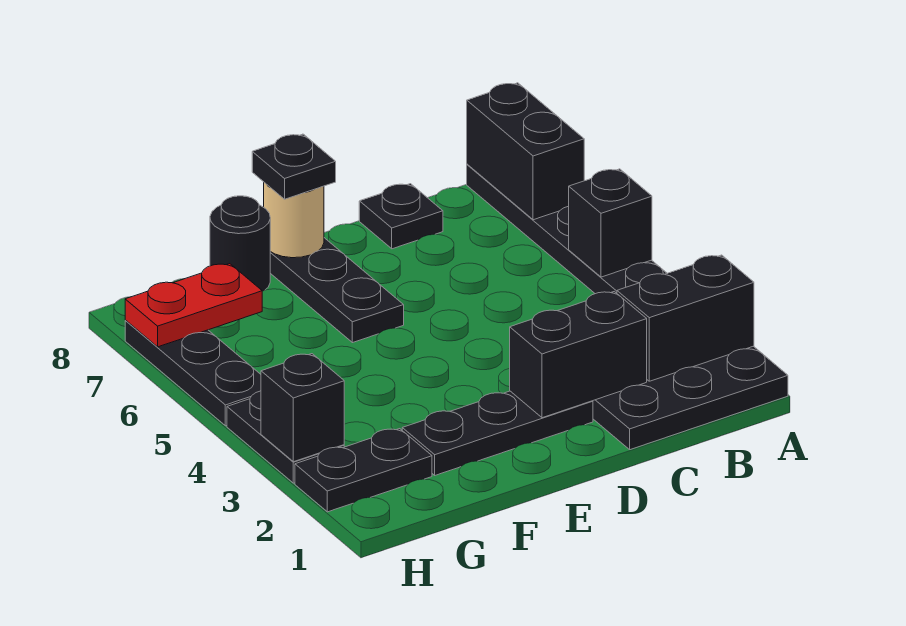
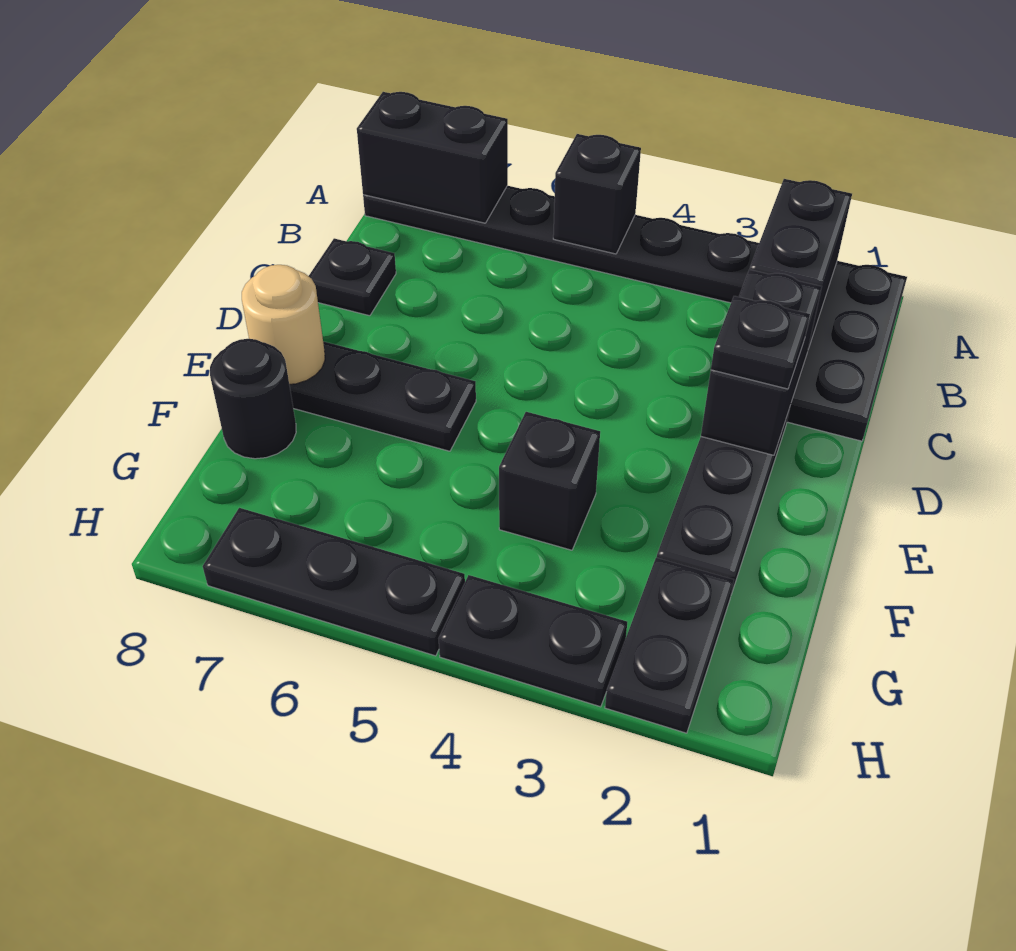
black plate E8 level 3 -> black plate D2 level 3
red plate G7:H7 level 2 -> none
black brick H3 level 2 -> black brick F4 level 1

